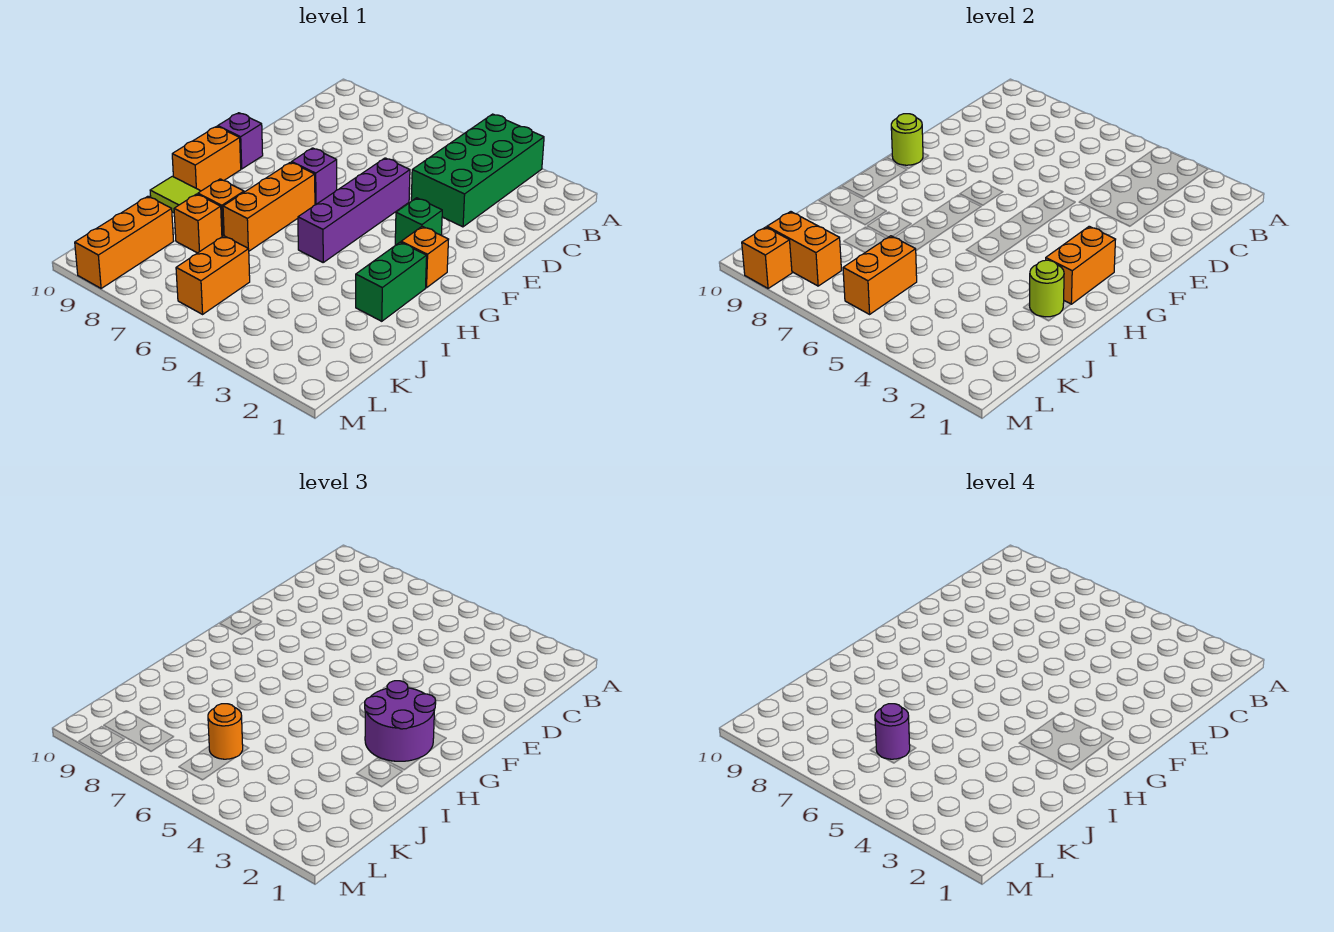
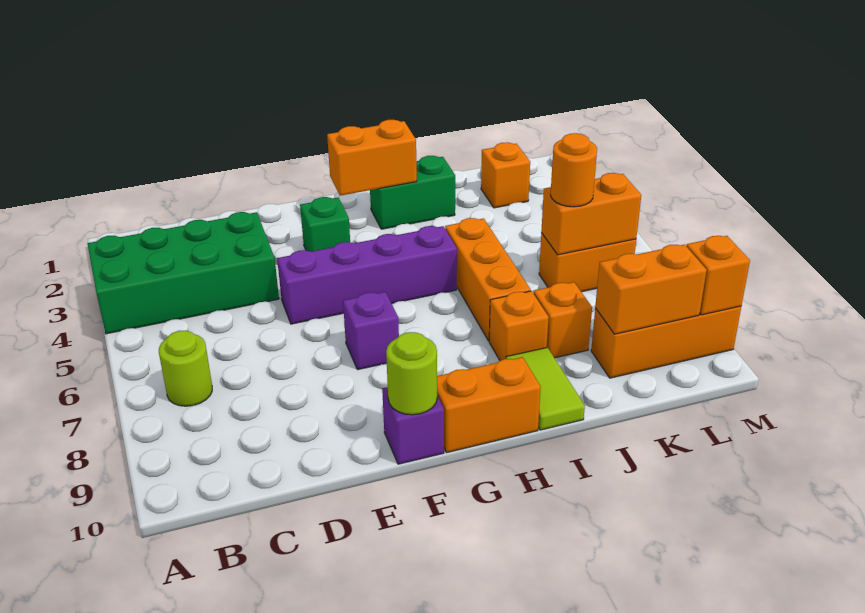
orange brick G2 level 1 -> orange brick K2 level 1
purple round brick G2:H3 level 3 -> none
orange brick G7:I7 level 1 -> orange brick I5:I7 level 1
lime round brick I2 level 2 -> lime round brick B7 level 1
purple round brick K6 level 4 -> none
orange brick L8:L9 level 2 -> orange brick K9:L9 level 2

